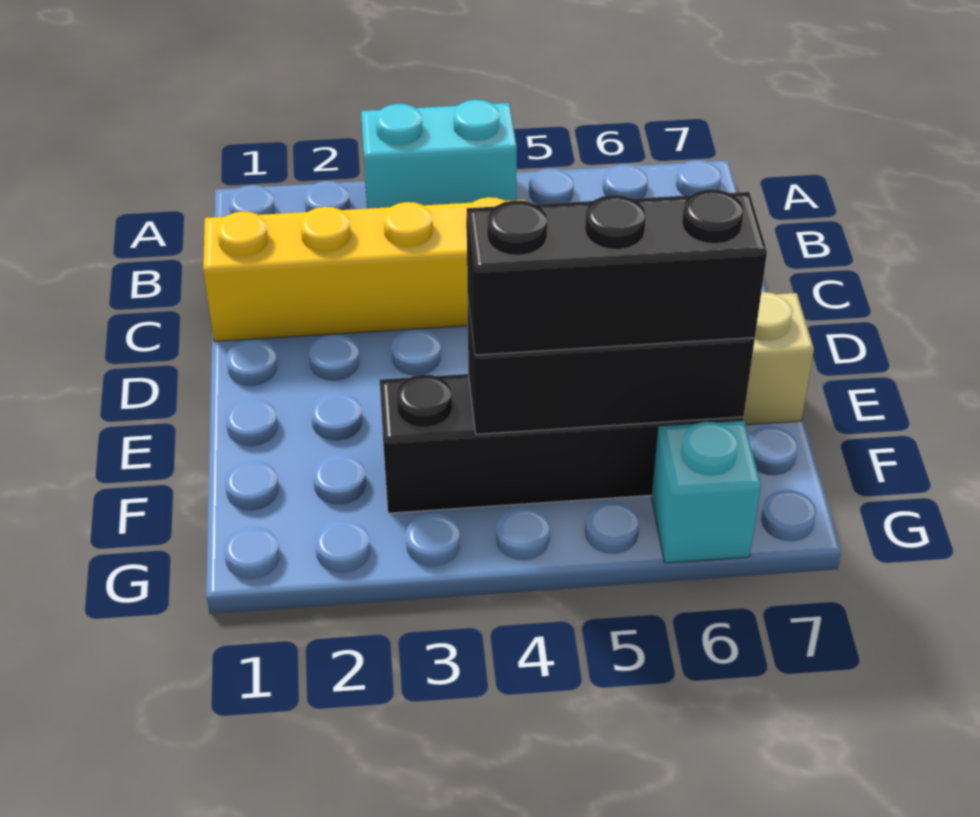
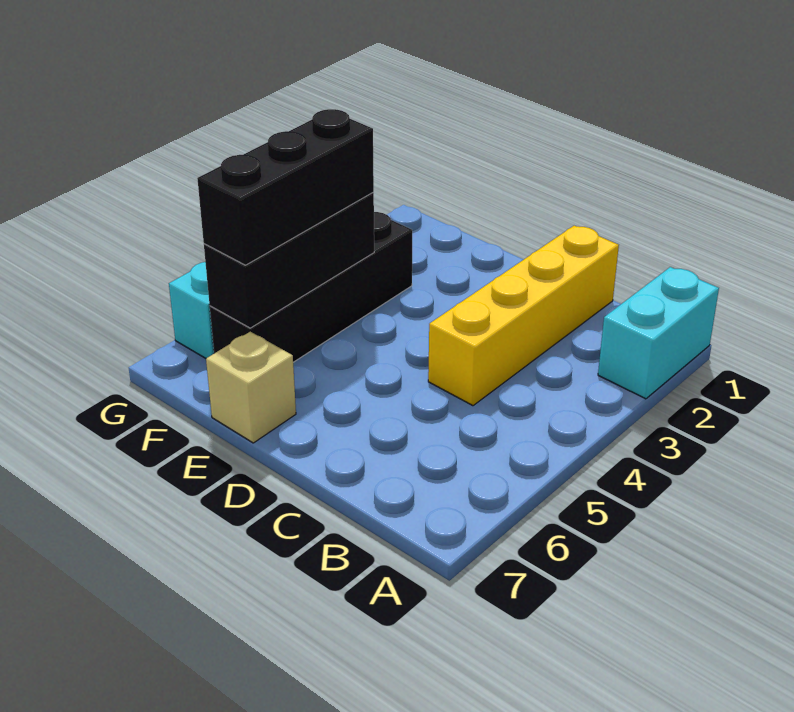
cyan brick A3:A4 level 1 -> cyan brick A1:A2 level 1

